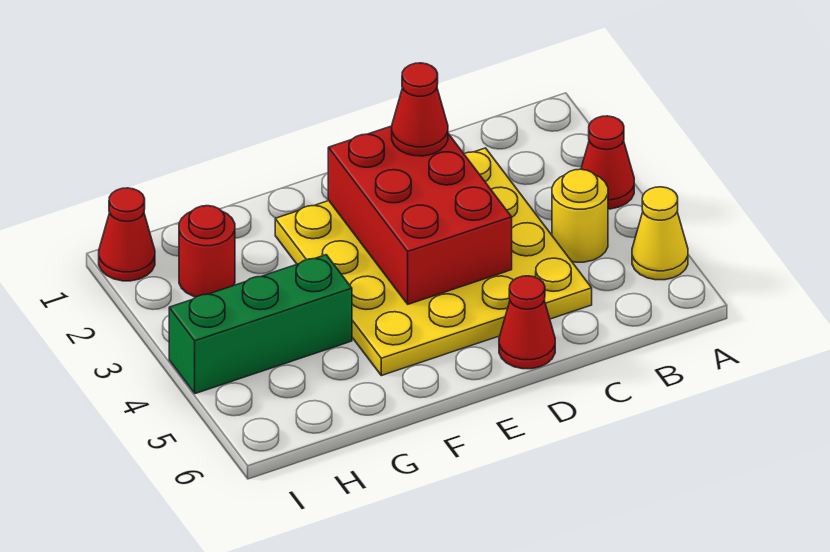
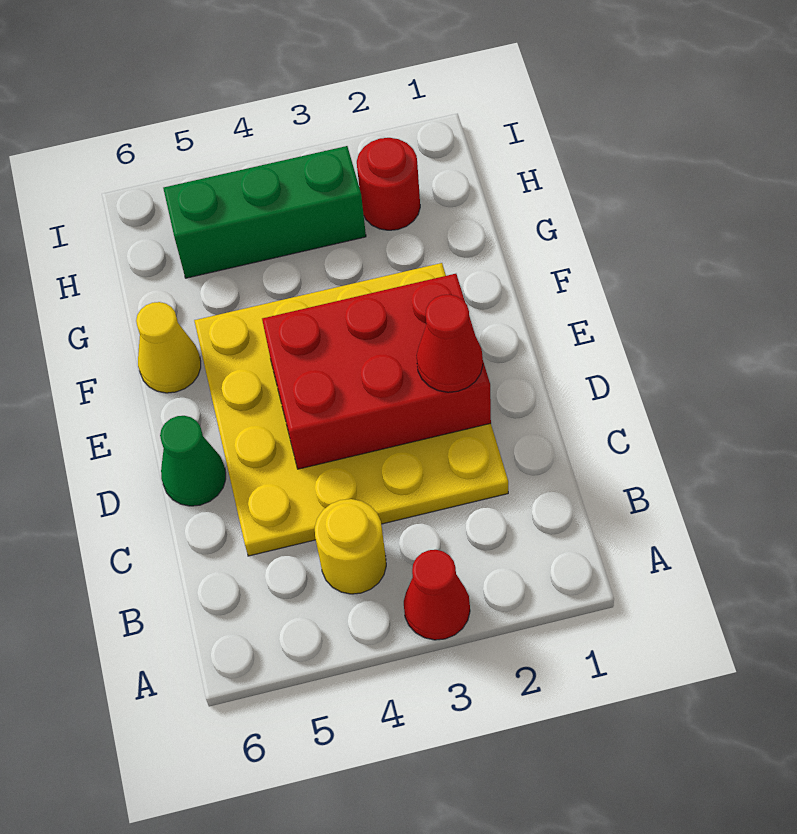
yellow cone A5 level 1 -> yellow cone F6 level 1
red cone D6 level 1 -> green cone D6 level 1
green brick G4:I4 level 1 -> green brick H3:H5 level 1
red cone I1 level 1 -> none

